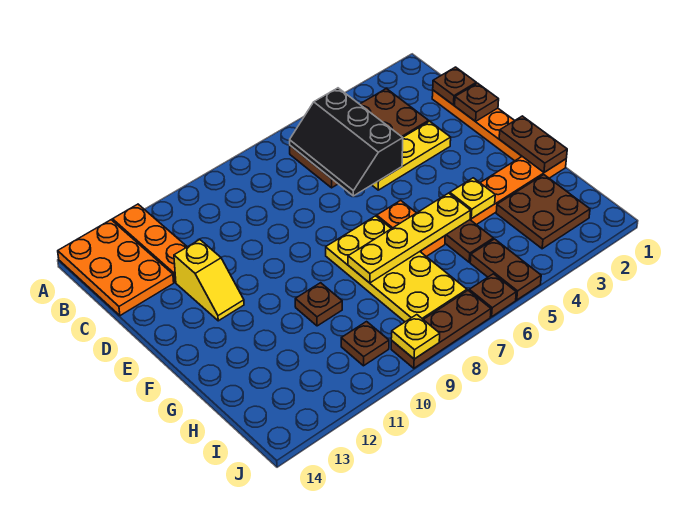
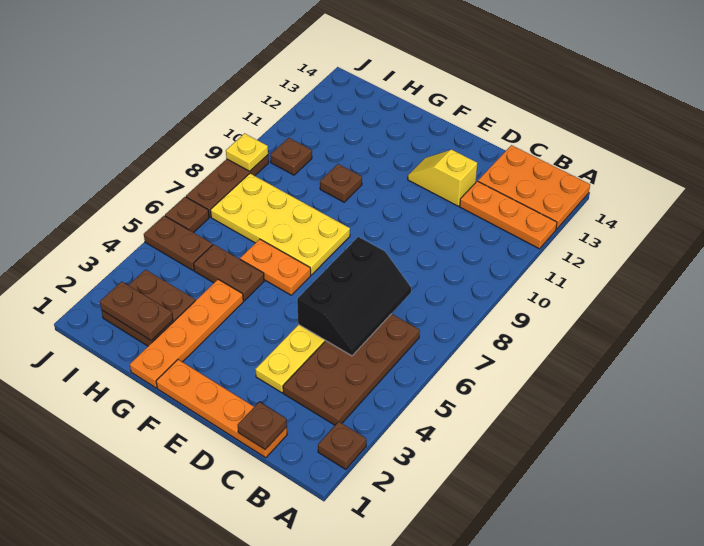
black slope B5:D6 level 2 top 5 -> black slope C5:D7 level 2 top D
brown plate D1 level 2 -> brown plate A2 level 1
brown plate F1:G1 level 2 -> brown plate H2:I2 level 2
yellow plate G4 level 2 -> none
yellow plate G5:G8 level 2 -> none

